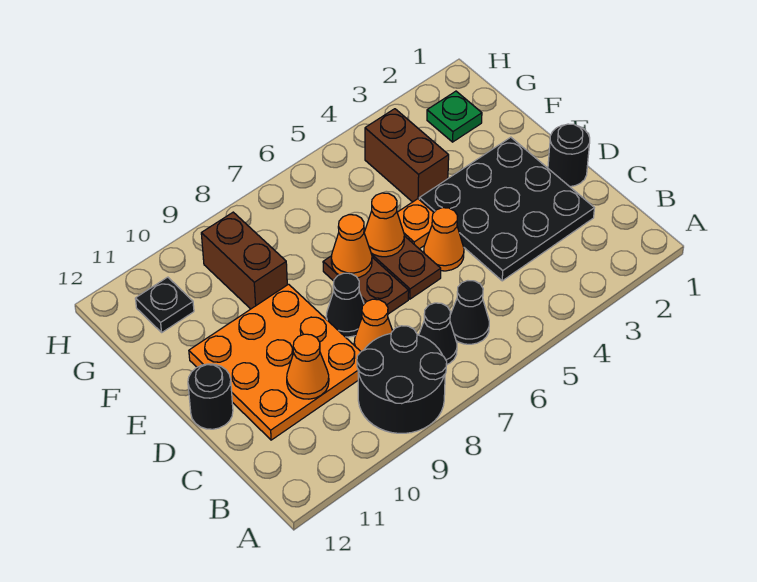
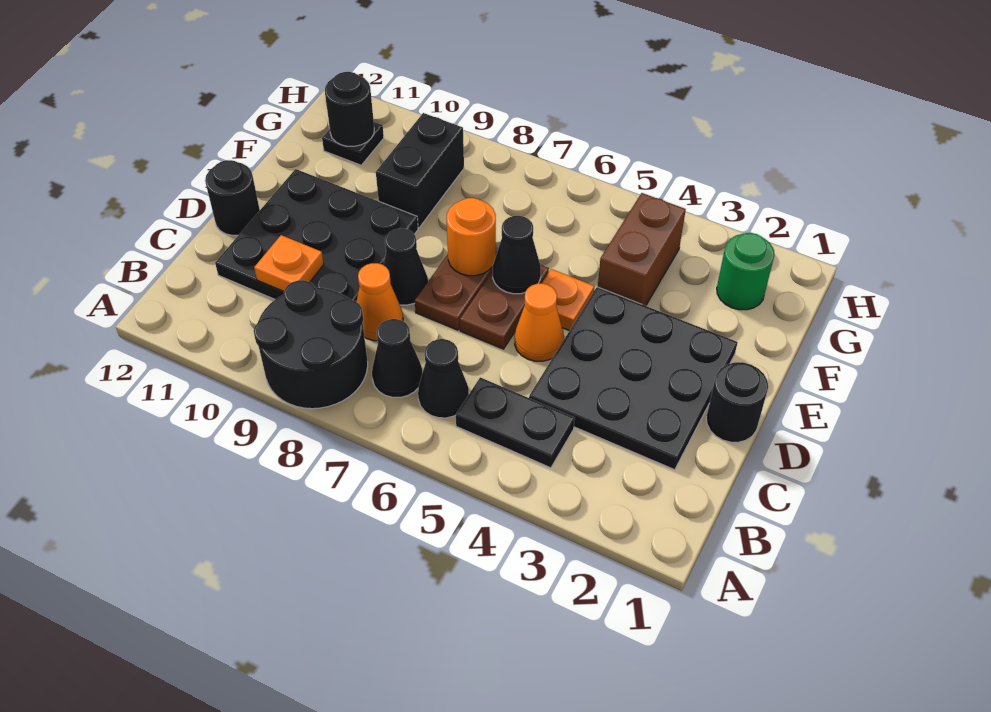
none -> black plate B4:B5 level 1
orange plate C9:E11 level 1 -> black plate C9:E11 level 1
orange cone C10 level 2 -> orange plate C10 level 2
orange cone E6 level 2 -> black cone E6 level 2
orange cone E7 level 2 -> orange round brick E7 level 2
brown brick F9:G9 level 1 -> black brick F9:G9 level 1
green plate G2 level 1 -> green round brick G2 level 1
none -> black round brick G11 level 2

